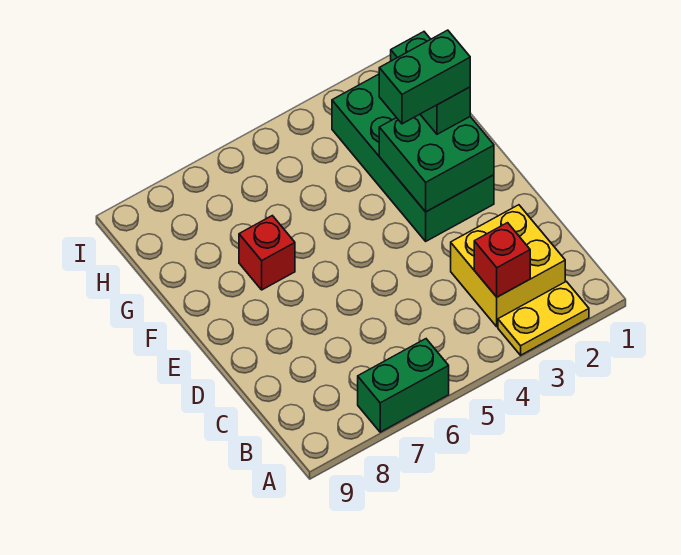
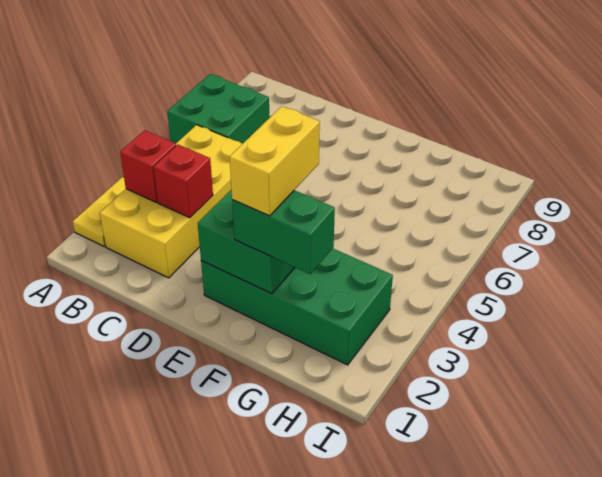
green brick A6:A7 level 1 -> green brick A6:B7 level 1
yellow brick B2:C3 level 1 -> yellow brick B2:C5 level 1
green brick F2:F3 level 4 -> yellow brick F2:F3 level 4
red brick F7 level 1 -> red brick C3 level 2

